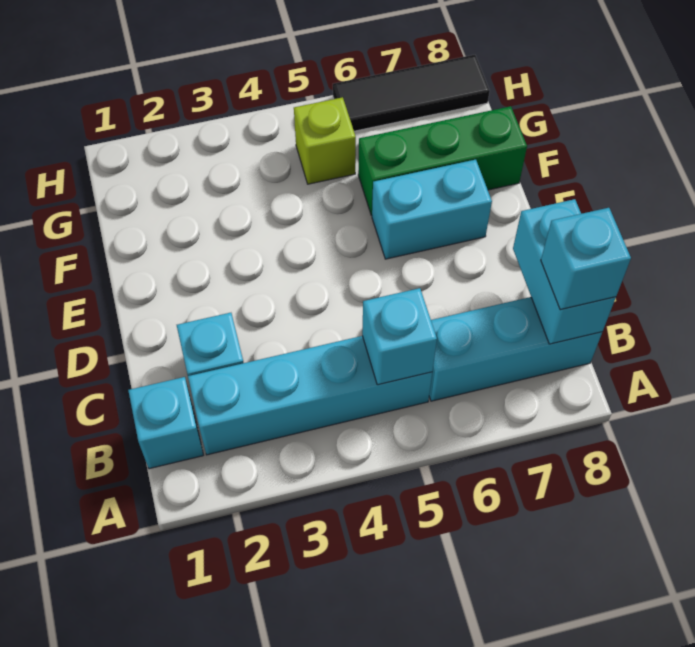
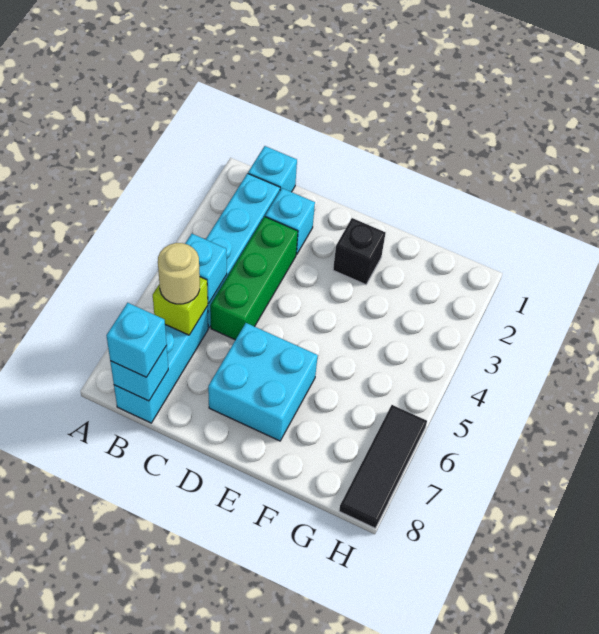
none -> tan round brick B6 level 3
cyan brick B8:C8 level 2 -> cyan brick B8 level 2
none -> black brick E2 level 1
cyan brick E6:E7 level 1 -> cyan brick D6:E7 level 1
green brick F6:F8 level 1 -> green brick C3:C5 level 1
lime brick G5 level 1 -> lime brick B6 level 2

